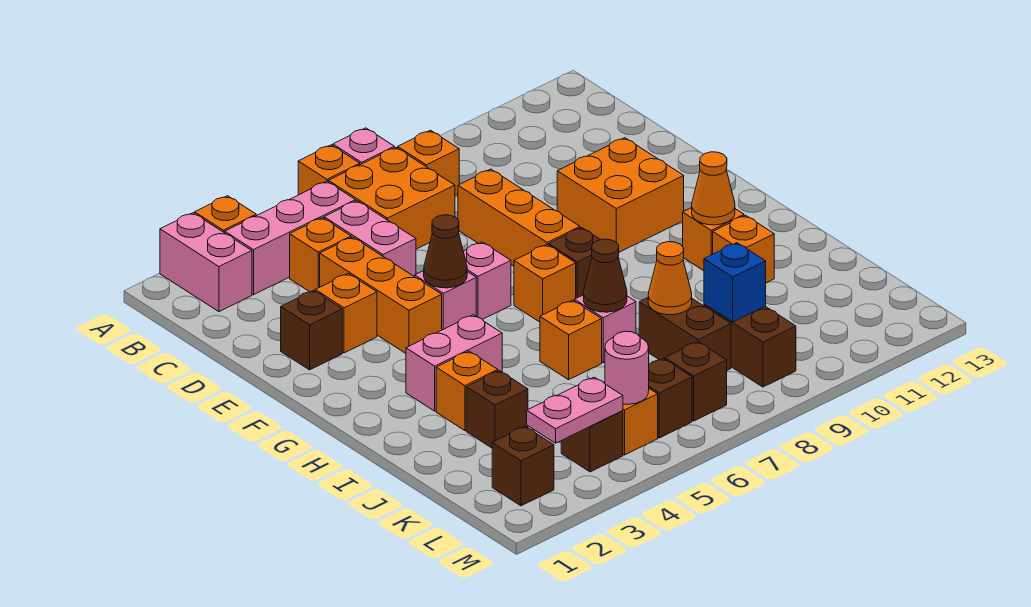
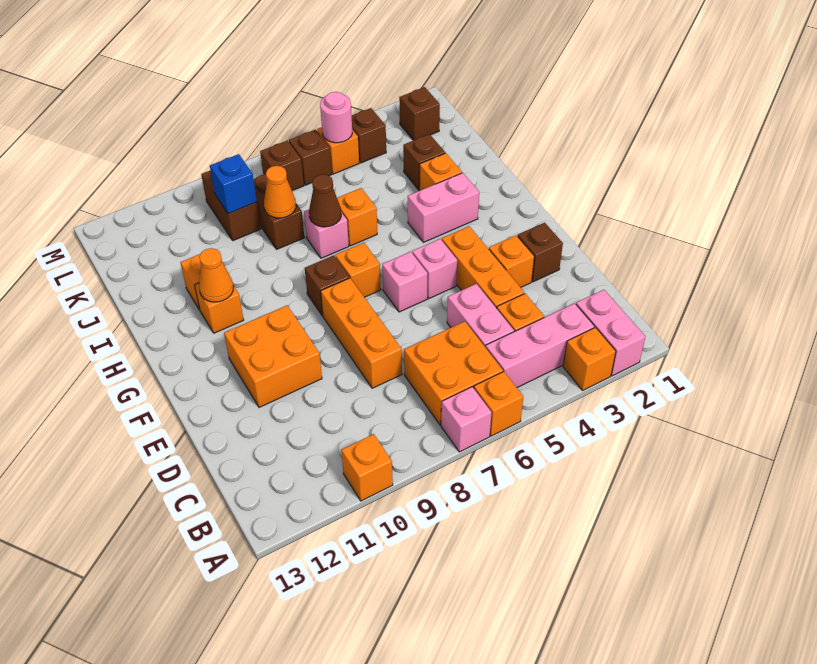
orange brick B8 level 1 -> orange brick A10 level 1
brown cone F5 level 2 -> none
pink plate L3:L4 level 2 -> none

